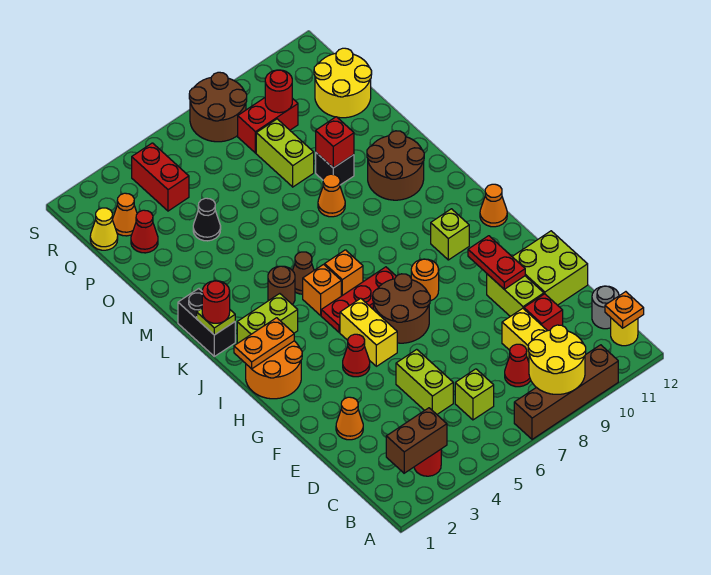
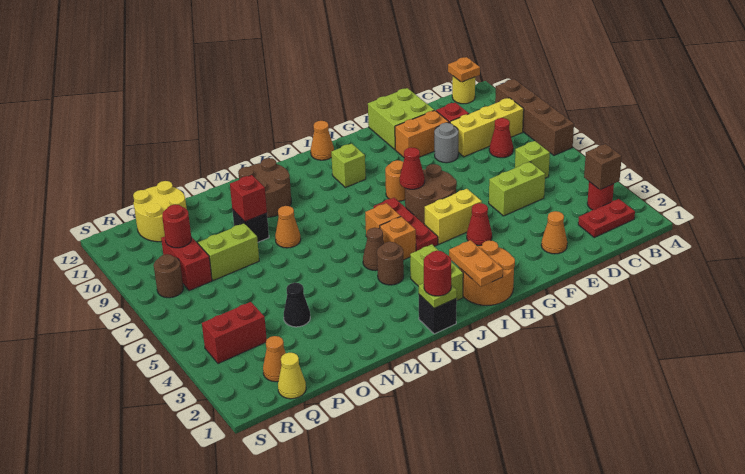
yellow round brick A8:B9 level 2 -> none
brown brick B2:B3 level 2 -> brown brick B3 level 2
grey round brick C12 level 1 -> grey round brick E9 level 1
lime brick E10:F10 level 1 -> orange brick E10:F10 level 1
red plate F10:G10 level 2 -> red plate B2:C2 level 1
black brick K1:L1 level 1 -> black brick K1 level 1
red cone P2 level 1 -> red cone H7 level 2
brown round brick R7:S8 level 1 -> brown round brick R8 level 1

